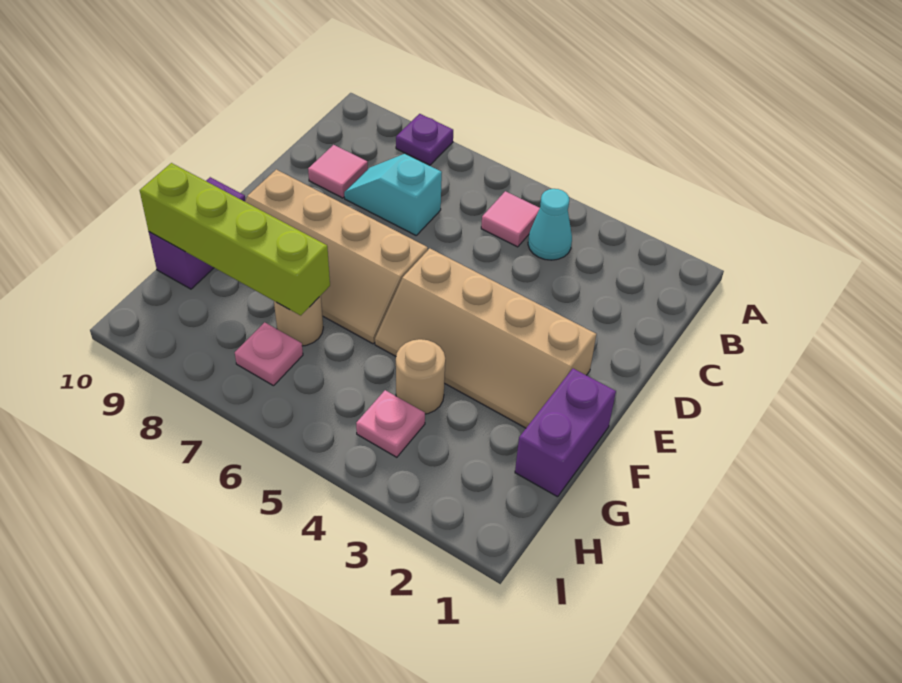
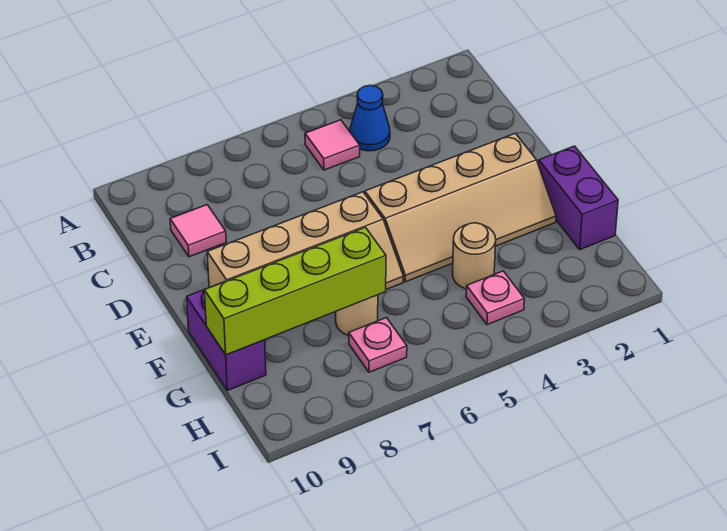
purple plate A8 level 1 -> none
cyan cone B4 level 1 -> blue cone B4 level 1
cyan slope C7:C8 level 1 top 7 -> none

